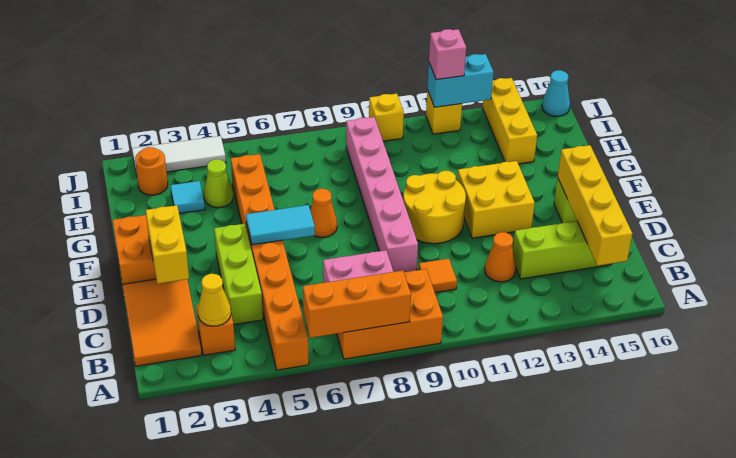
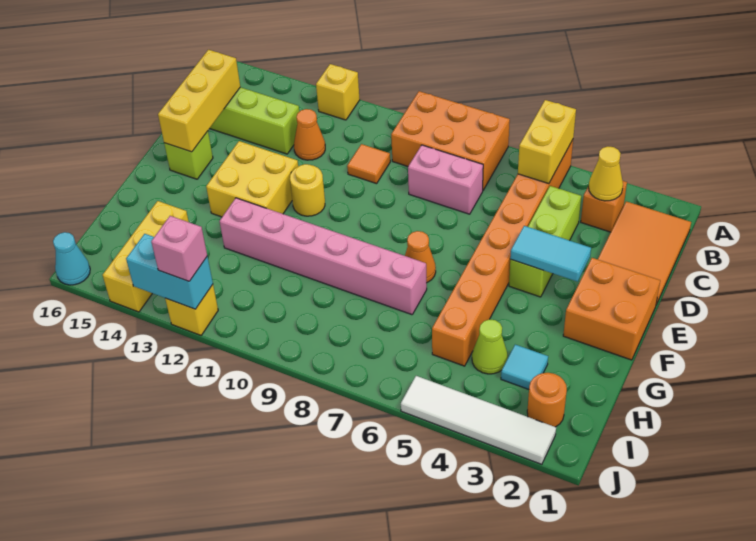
orange brick A6:A8 level 2 -> none
yellow brick B15:E15 level 2 -> yellow brick C15:E15 level 2
yellow brick D2:E2 level 2 -> yellow brick A5:B5 level 2
pink brick D9:I9 level 1 -> pink brick G7:G12 level 1
cyan tile E5:E6 level 2 -> cyan tile E3:E4 level 2
yellow round brick E10:F11 level 1 -> yellow round brick E11 level 1
white tile J2:J4 level 1 -> white tile J2:J5 level 1
yellow brick J10 level 1 -> yellow brick A12 level 1

